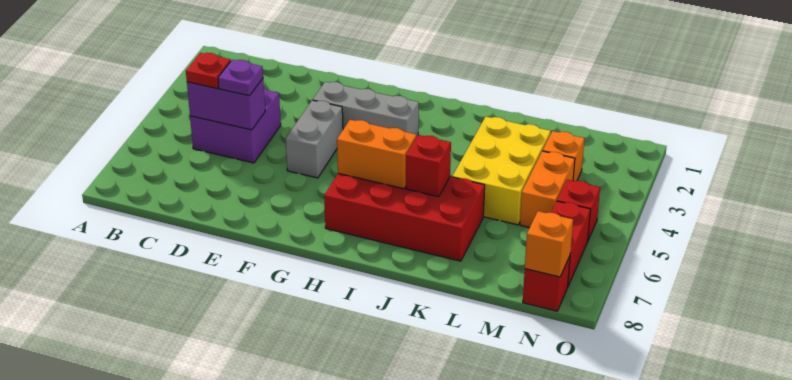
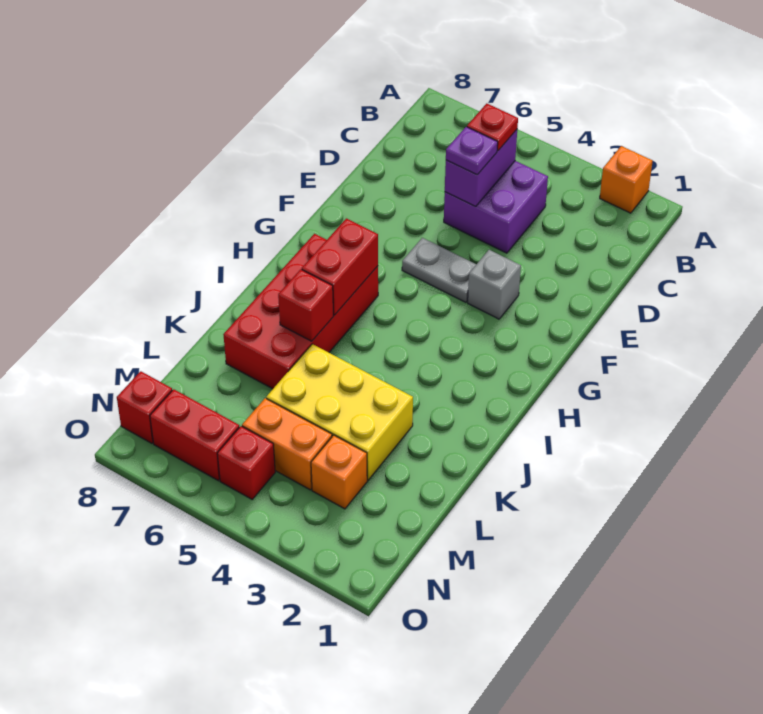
grey brick F3:H3 level 1 -> grey brick F3 level 1
grey brick F4:F5 level 1 -> grey plate F4:F5 level 1
orange brick H6:I6 level 2 -> red brick H6:I6 level 2
orange brick N8 level 2 -> orange brick A2 level 1

